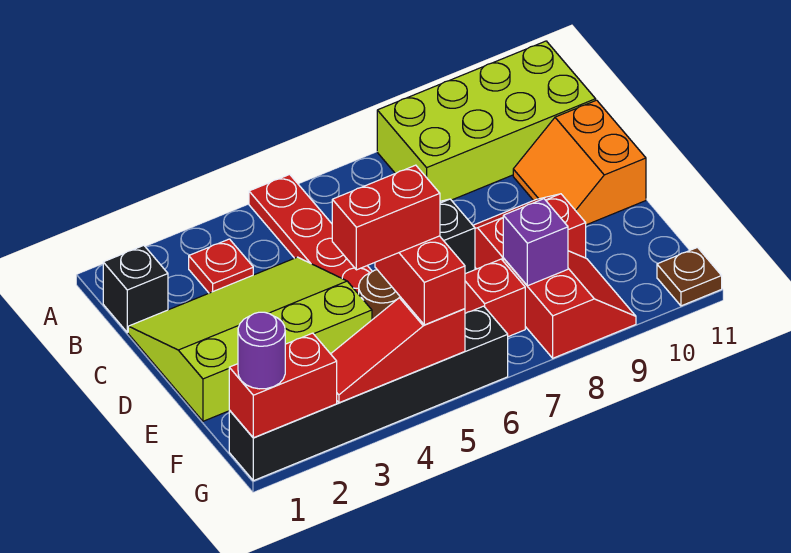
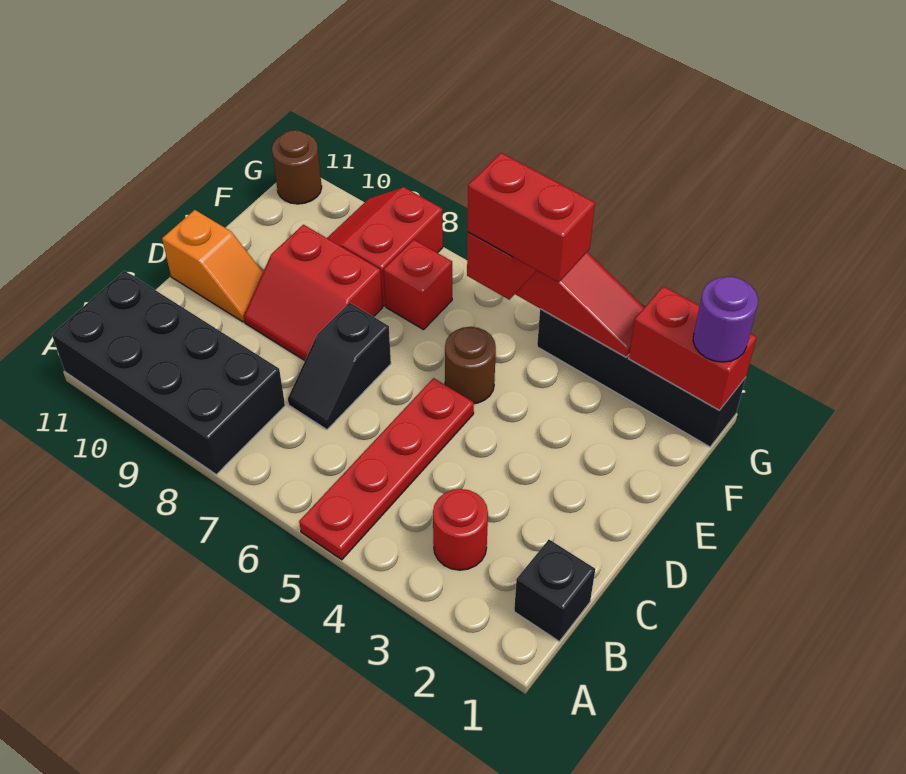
lime brick A8:B11 level 1 -> black brick A8:B11 level 1
red plate B3 level 1 -> red round brick B3 level 1
lime slope C1:E4 level 1 top E -> none
orange slope C10:D11 level 1 top 11 -> orange slope D10:D11 level 1 top 11
purple brick F8 level 2 -> none
black brick G1:G6 level 1 -> black brick G1:G4 level 1
brown plate G11 level 1 -> brown round brick G11 level 1

